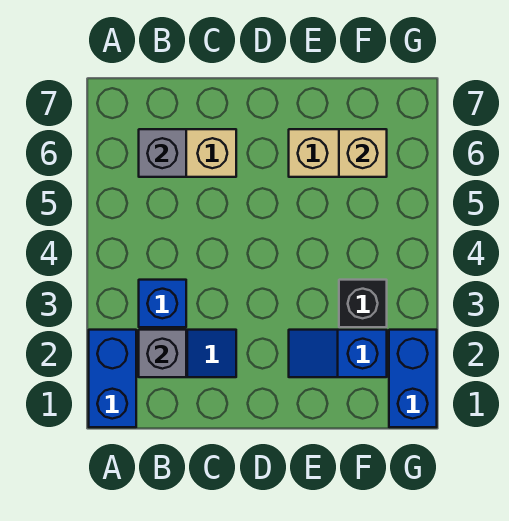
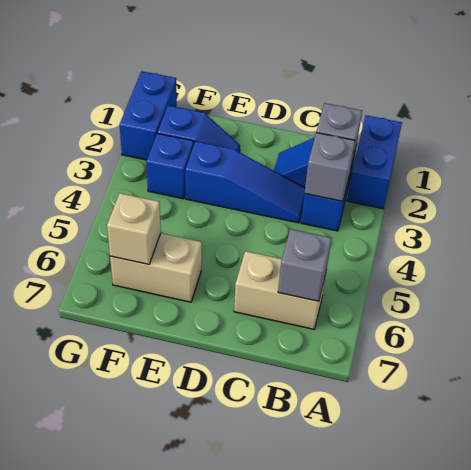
none -> grey brick B3 level 2
none -> blue slope C3:E3 level 1 top E
black brick F3 level 1 -> blue brick F3 level 1

